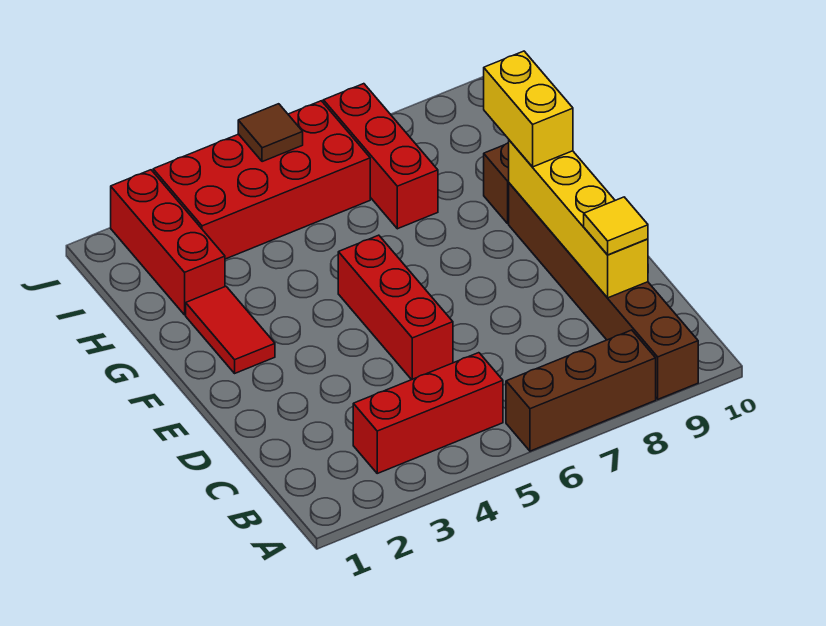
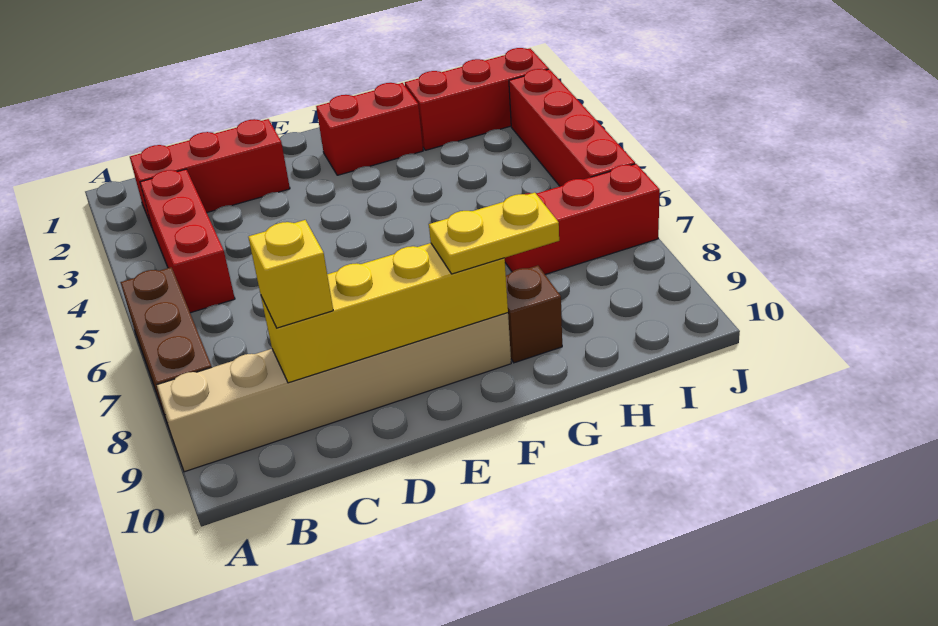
brown brick A9:F9 level 1 -> tan brick A9:F9 level 1
yellow tile C9 level 3 -> yellow brick C9 level 3
red brick D5:F5 level 1 -> red brick B2:D2 level 1
red tile F2:G2 level 1 -> red brick F2:G2 level 1
yellow brick F9:G9 level 3 -> yellow plate F9:G9 level 3
red brick I3:J6 level 1 -> red brick J3:J6 level 1
brown tile J5 level 2 -> none

